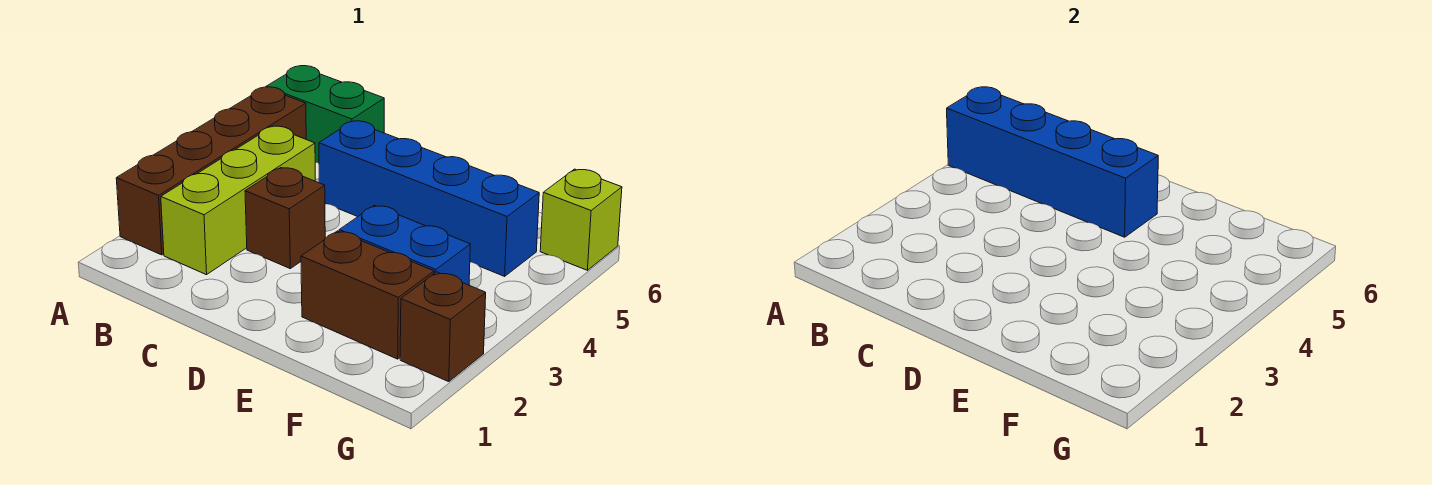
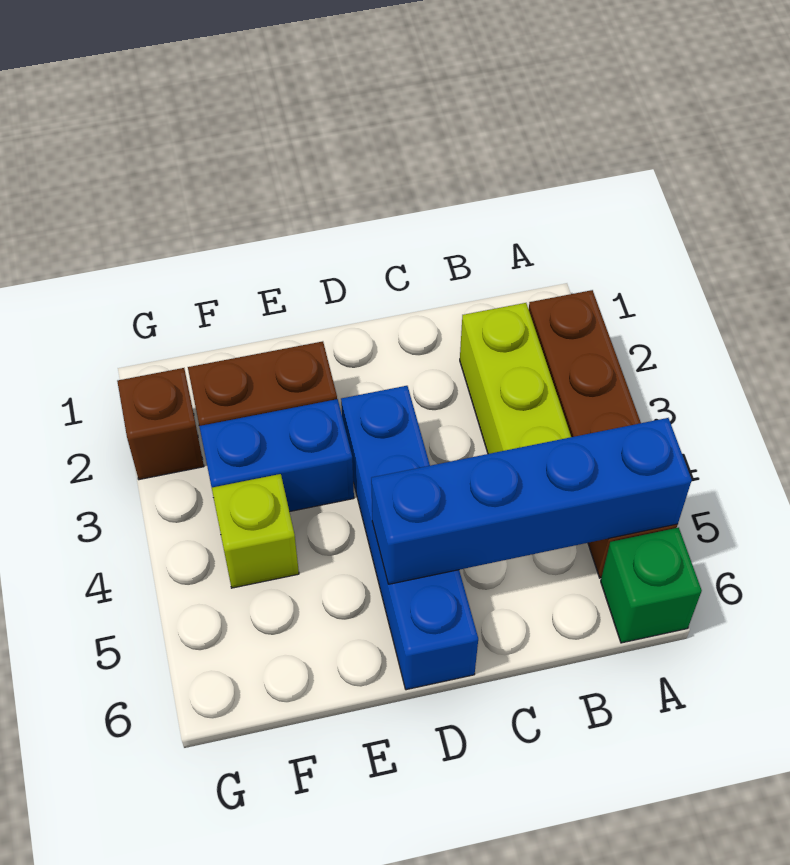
green brick A6:B6 level 1 -> green brick A6 level 1
brown brick C3 level 1 -> none
blue brick C5:F5 level 1 -> blue brick D3:D6 level 1
lime brick G6 level 1 -> lime brick F4 level 1

